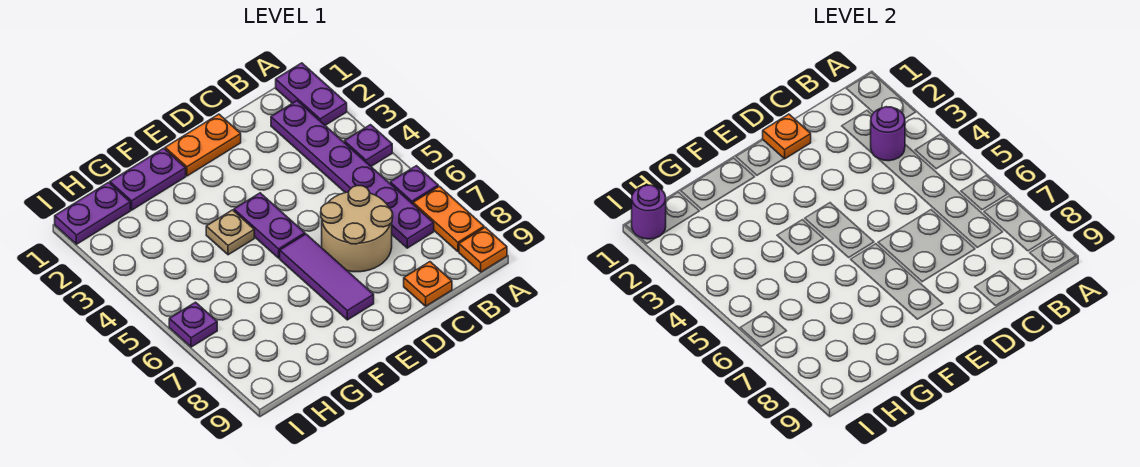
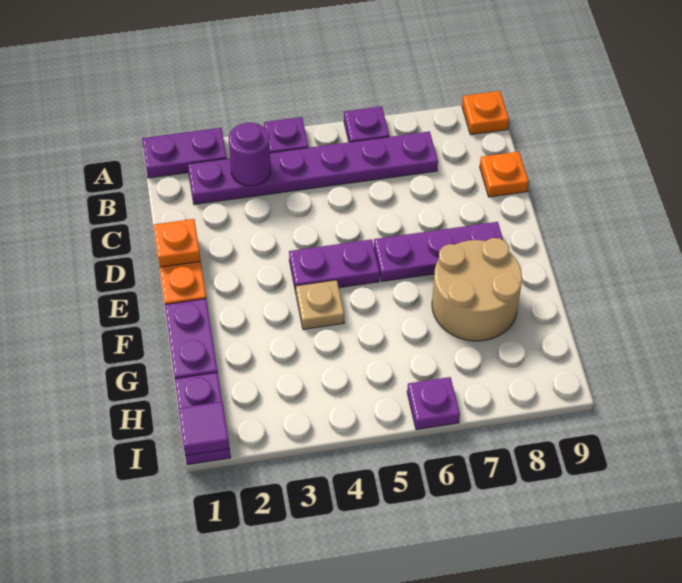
orange plate A7:A8 level 1 -> none
tan round brick C6:D7 level 1 -> tan round brick F7:G8 level 1
purple tile E6:E8 level 1 -> purple plate E6:E8 level 1
purple round brick I1 level 2 -> purple tile I1 level 2

